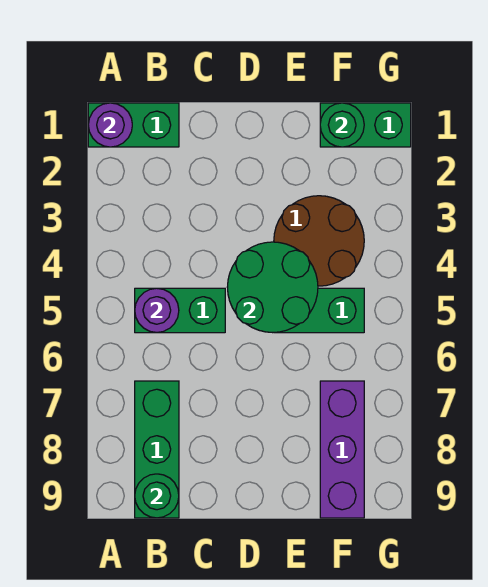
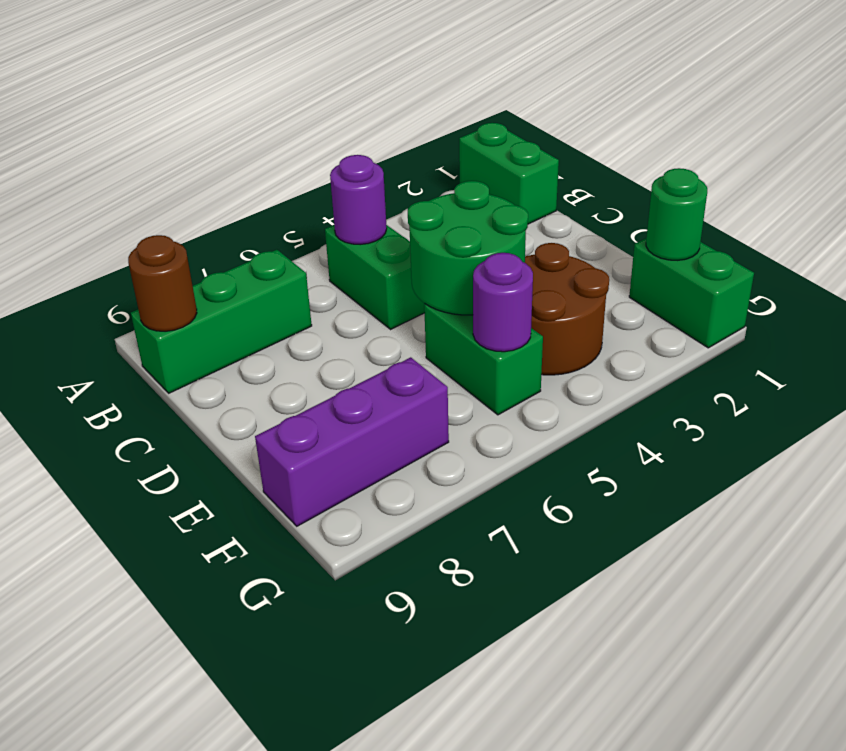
purple round brick A1 level 2 -> purple round brick F5 level 2
green round brick B9 level 2 -> brown round brick B9 level 2

